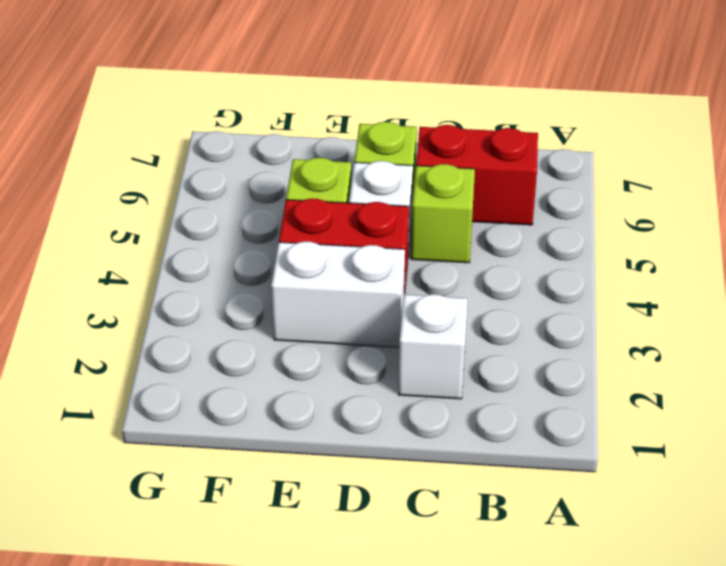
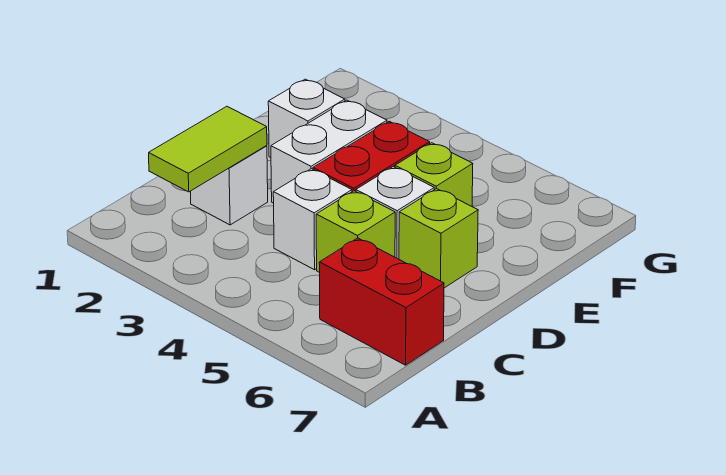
none -> lime tile B2:C2 level 2
red brick B6:C6 level 1 -> red brick B6:B7 level 1
none -> white brick C4 level 1
none -> white brick E2 level 1

